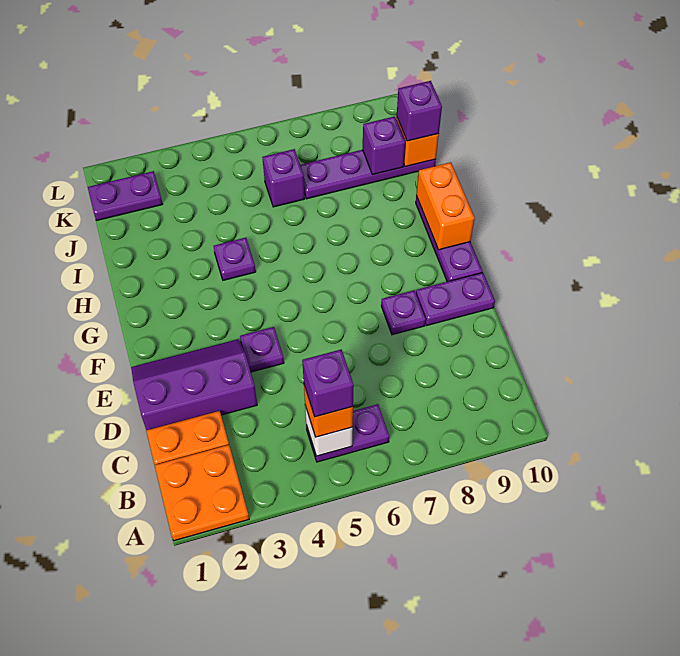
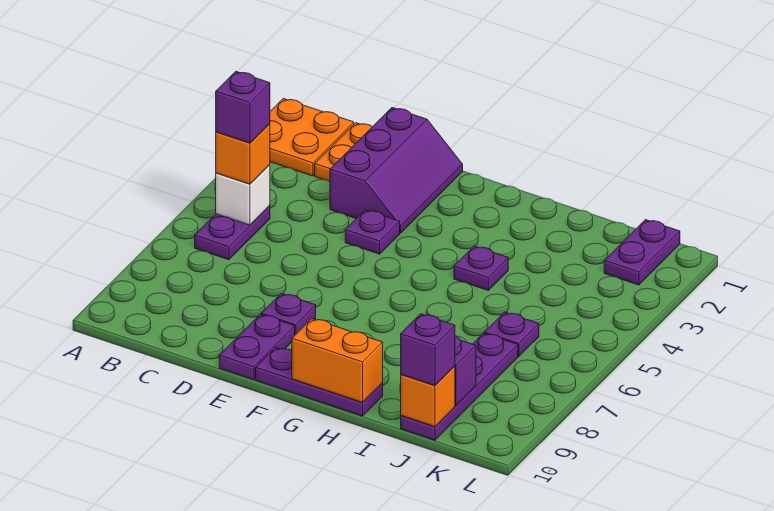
purple brick J6 level 1 -> purple plate J6 level 1

